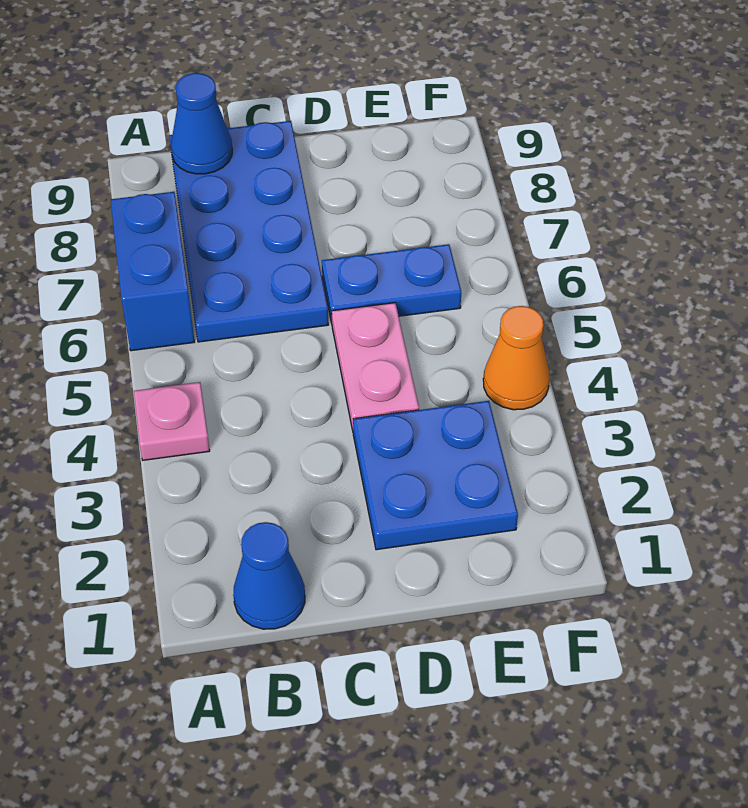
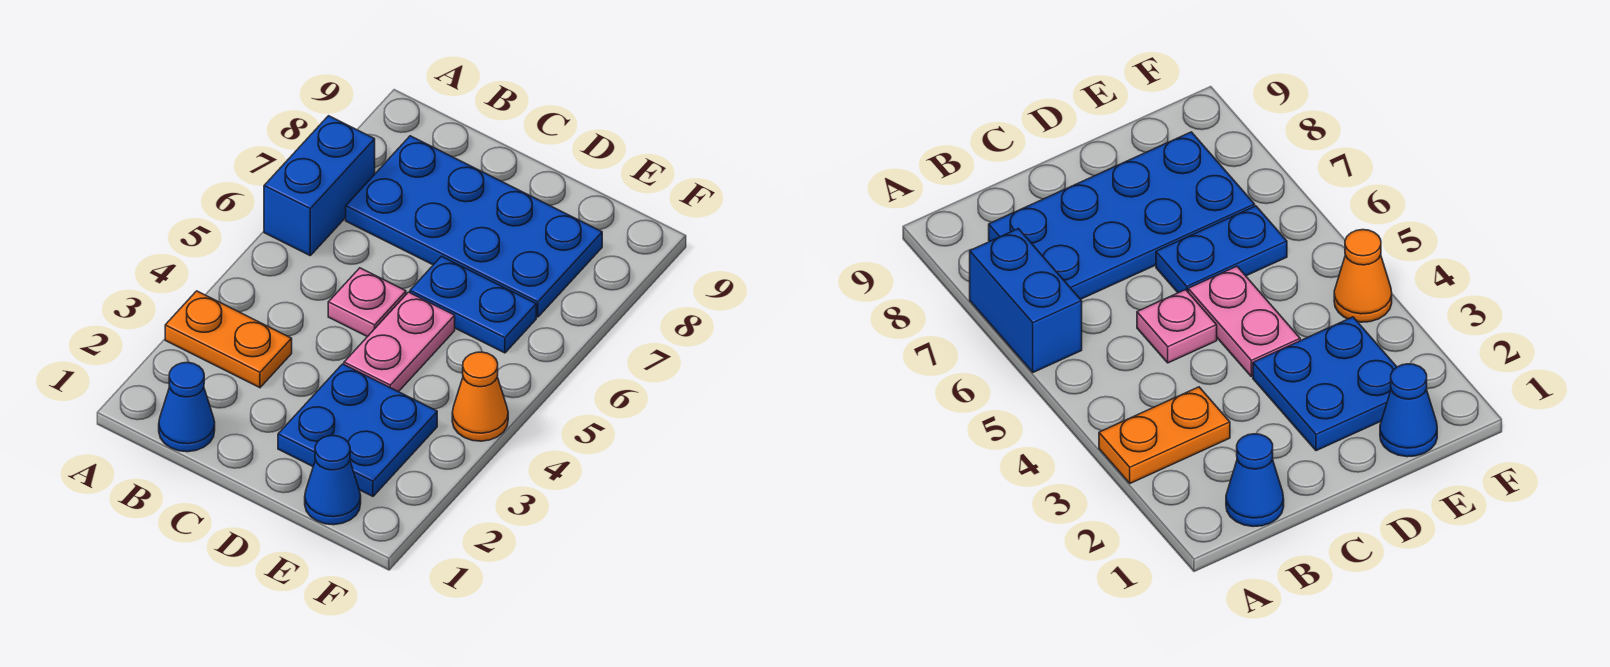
none -> orange plate A3:B3 level 1
pink plate A4 level 1 -> pink plate C5 level 1
blue plate B6:C9 level 1 -> blue plate B7:E8 level 1
blue cone B9 level 2 -> blue cone E1 level 1

